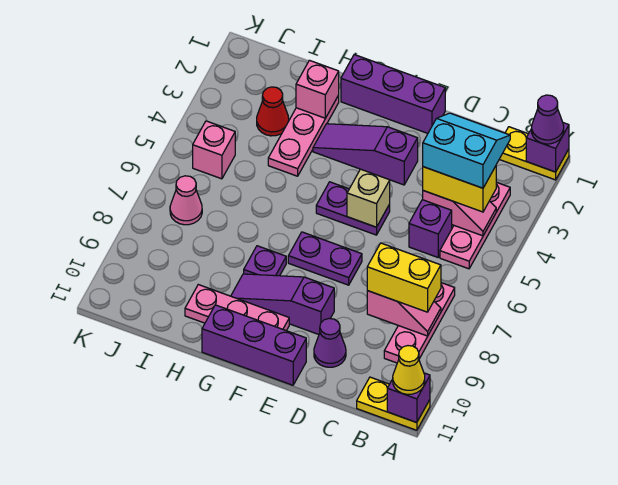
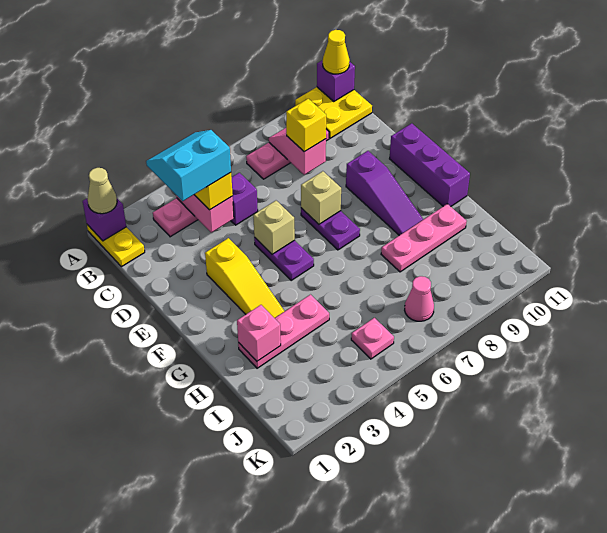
purple cone A1 level 3 -> tan cone A1 level 3
yellow plate A11:B11 level 1 -> yellow plate A10:B11 level 1
cyan slope B3:C4 level 4 top 4 -> cyan slope B3:C4 level 4 top C
yellow brick B8:C8 level 3 -> yellow brick C8 level 3
purple cone D10 level 1 -> none
purple brick E1:G1 level 1 -> none
purple slope E3:G3 level 1 top E -> yellow slope E3:G3 level 1 top E
none -> tan brick E7 level 2
pink plate F10:H10 level 1 -> pink plate H8:H10 level 1
purple plate G8 level 1 -> none
red cone I3 level 1 -> none
pink brick J5 level 1 -> pink plate J5 level 1

